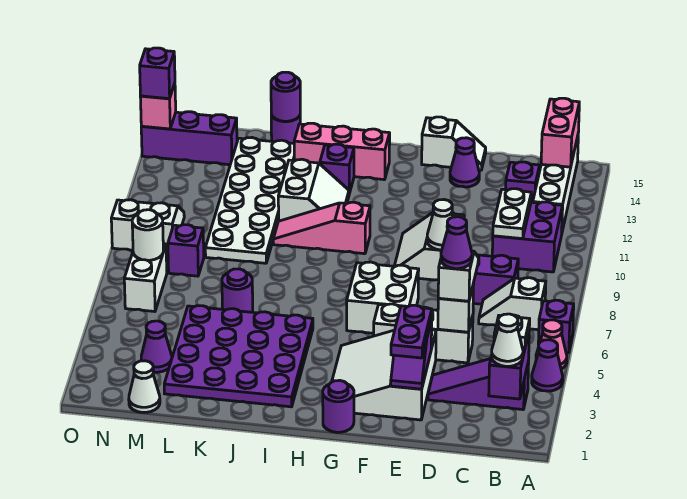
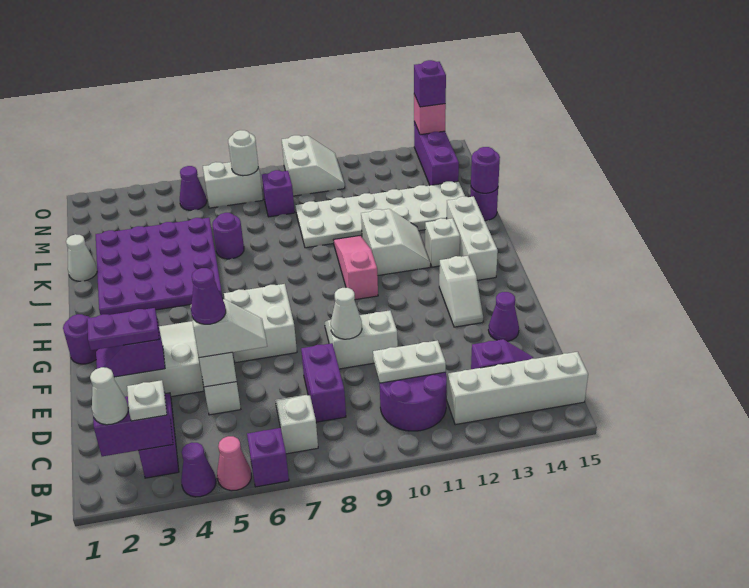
purple brick B10:C11 level 1 -> purple round brick B10:C11 level 1
pink brick B14:B15 level 2 -> none
white slope E15:F15 level 1 top F -> white slope F13:G13 level 1 top G
pink brick H14:J14 level 1 -> white brick H14:J14 level 1
white slope I11:J12 level 1 top J -> white slope I11:J12 level 1 top 11
purple brick I13 level 1 -> white brick I13 level 1
white cone M1 level 1 -> white cone K1 level 1
purple cone M3 level 1 -> purple cone N5 level 1

